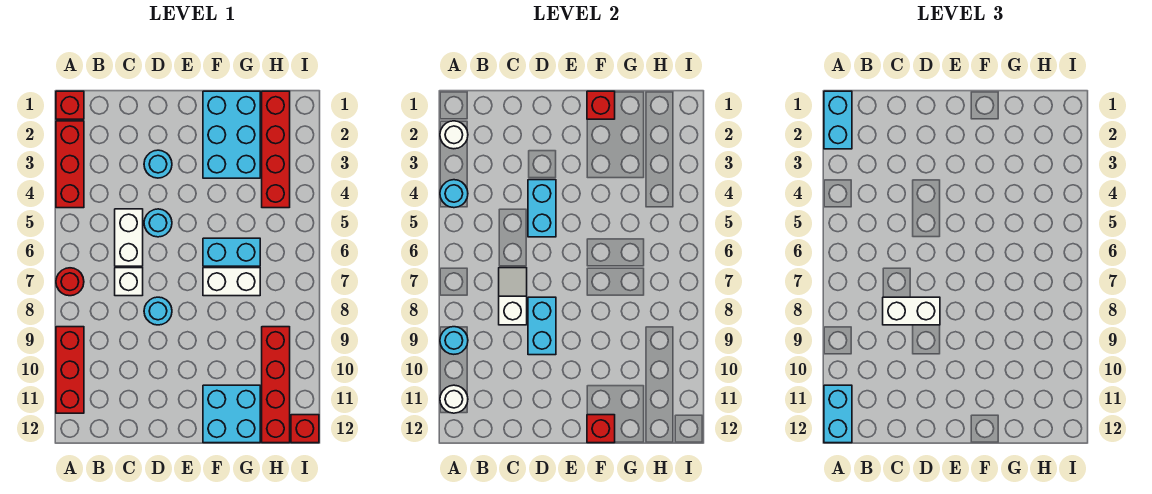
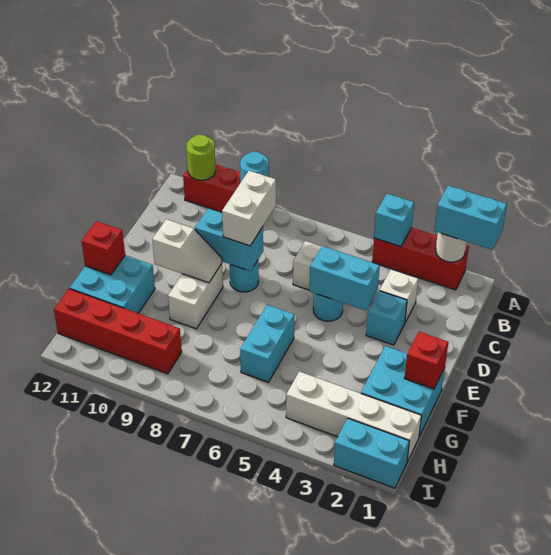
red brick A1 level 1 -> none
cyan round brick A4 level 2 -> cyan brick A4 level 2
red round brick A7 level 1 -> none
white round brick A11 level 2 -> lime round brick A11 level 2
cyan brick A11:A12 level 3 -> cyan brick I1:I2 level 1
white brick C7 level 1 -> white brick C3 level 1
white slope C7:C8 level 2 top 8 -> white slope E9:E10 level 2 top 10
cyan round brick D3 level 1 -> cyan brick D3 level 1
cyan brick F1:G3 level 1 -> cyan brick F1:G2 level 1
white brick F7:G7 level 1 -> white brick E9:F9 level 1
red brick H1:H4 level 1 -> white brick H1:H4 level 1
red brick I12 level 1 -> none

